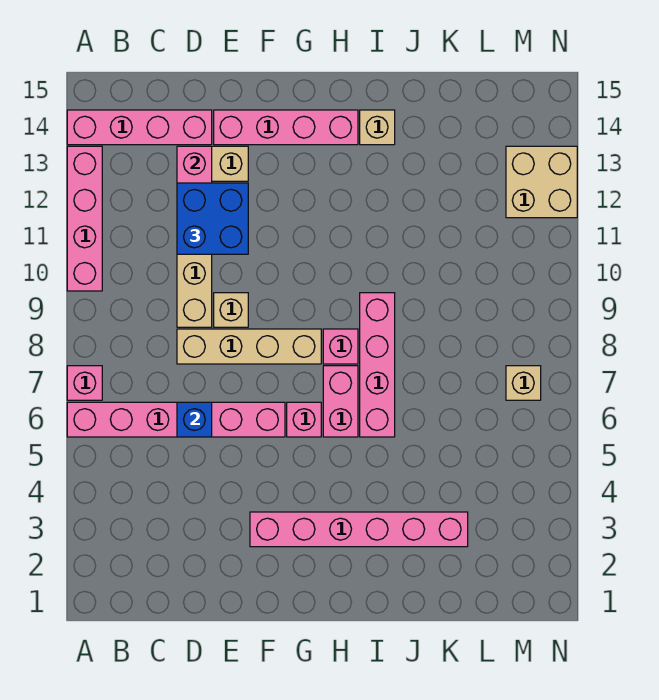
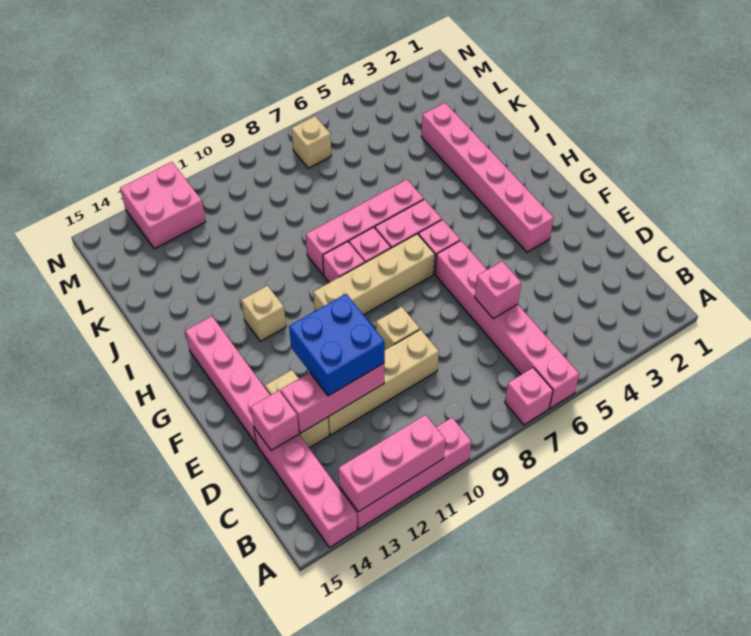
none -> pink brick A11:A13 level 2
blue brick D6 level 2 -> pink brick D6 level 2
tan brick D8:G8 level 1 -> tan brick G7:G10 level 1
none -> pink brick D14 level 2
none -> pink brick H9 level 1
tan brick I14 level 1 -> tan brick H12 level 1
tan brick M12:N13 level 1 -> pink brick M12:N13 level 1

